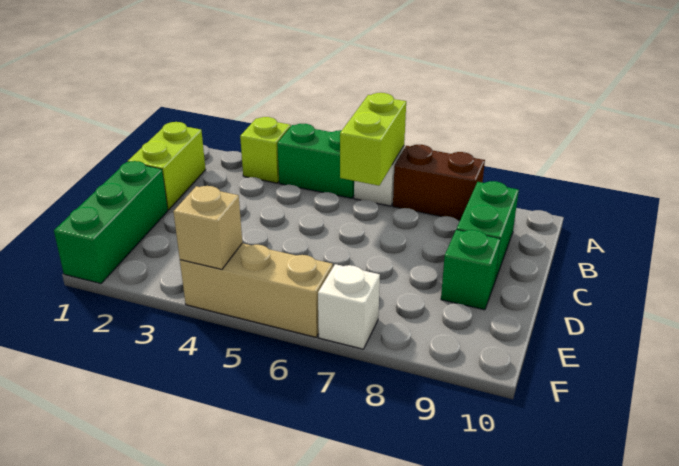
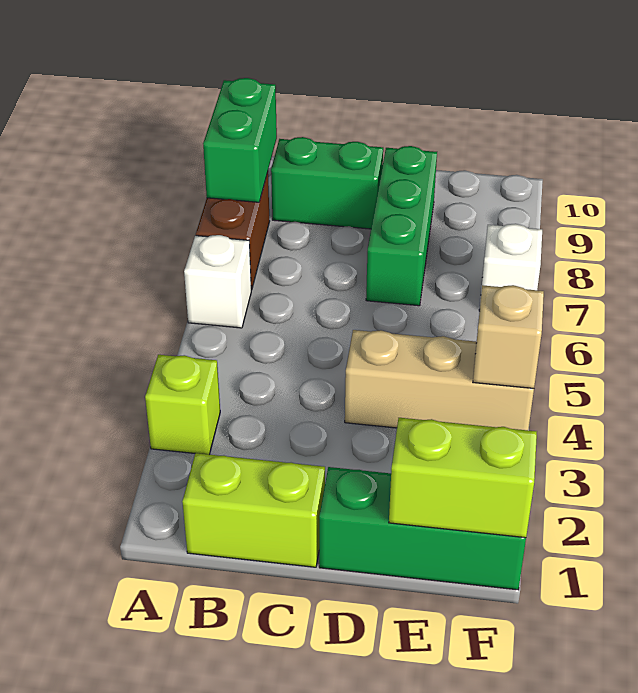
green brick A4:A5 level 1 -> green brick A8:A9 level 2
lime brick A6:B6 level 2 -> lime brick E1:F1 level 2
green brick D9 level 1 -> green brick D7:D9 level 1
tan brick F4:F6 level 1 -> tan brick D4:F4 level 1

